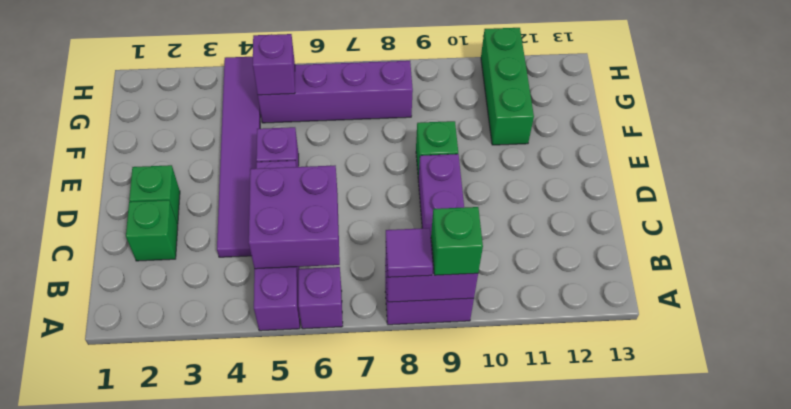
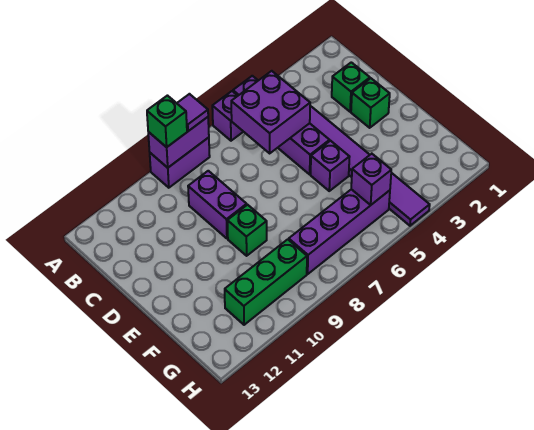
green brick F11:H11 level 1 -> green brick G9:G11 level 1

